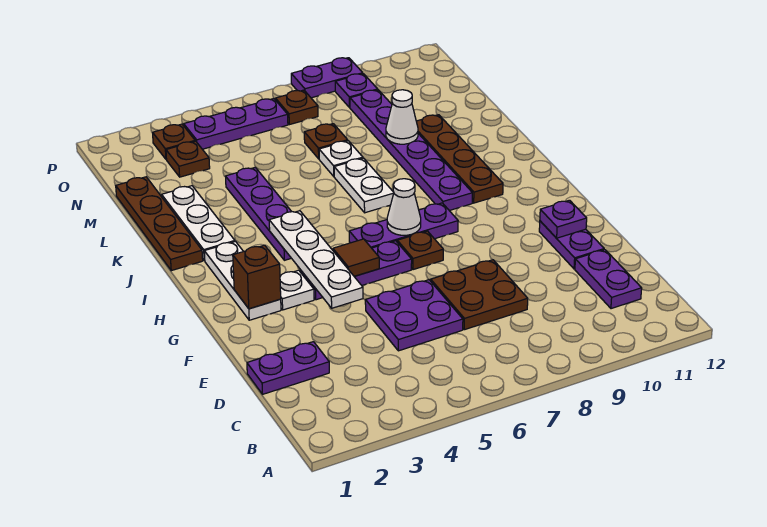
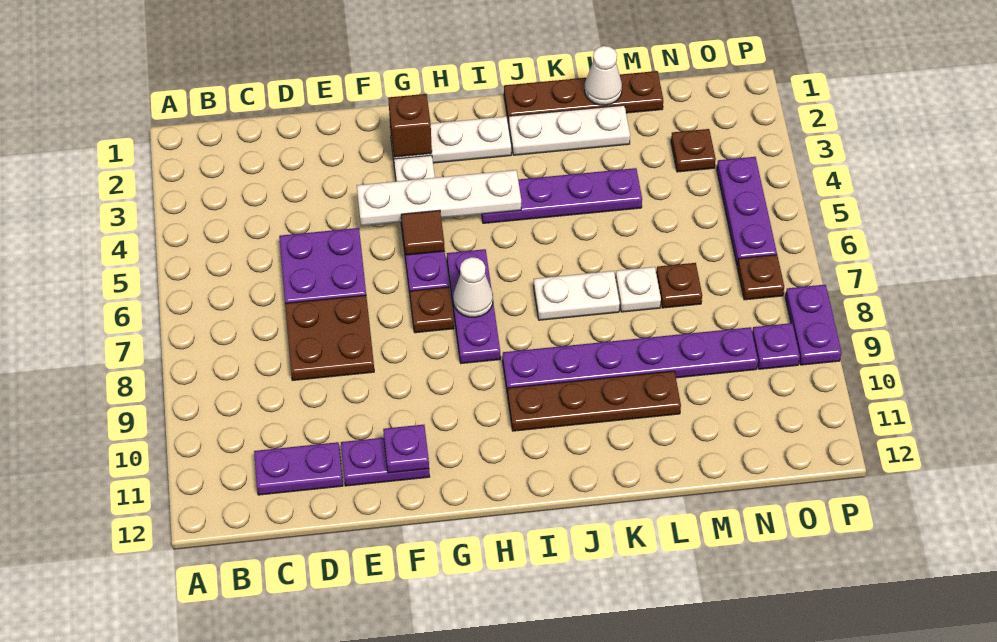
purple plate D1:D2 level 1 -> none
white cone L9 level 2 -> white cone L1 level 2
brown plate O3 level 1 -> none

